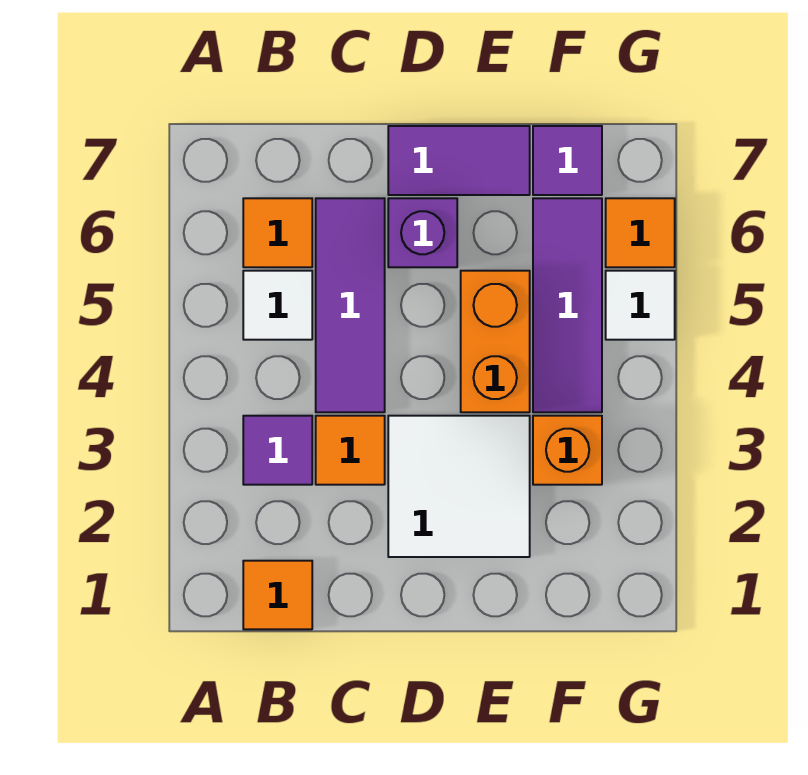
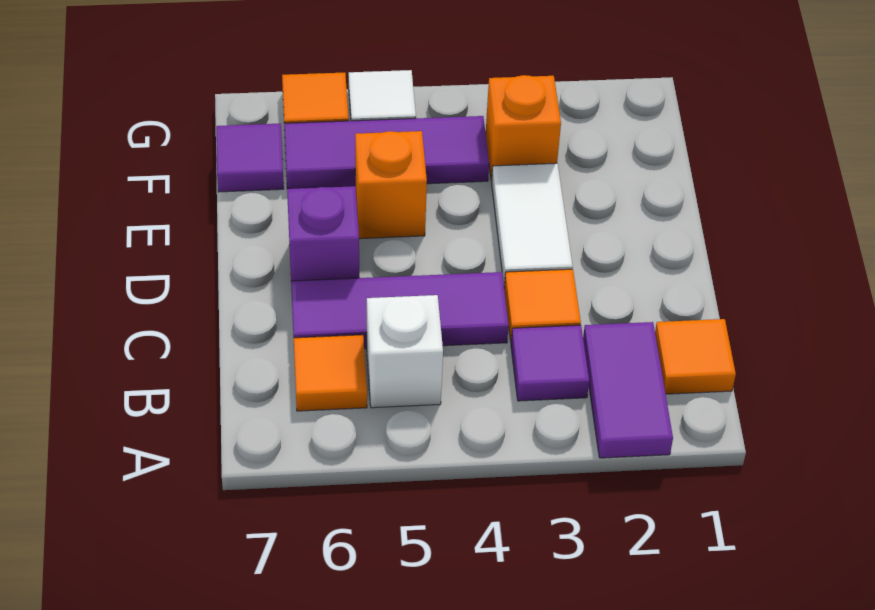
white tile B5 level 1 -> white brick B5 level 1
white tile D2:E3 level 1 -> white tile D3:E3 level 1
purple tile D7:E7 level 1 -> purple tile A2:B2 level 1
orange brick E4:E5 level 1 -> orange brick E5 level 1

